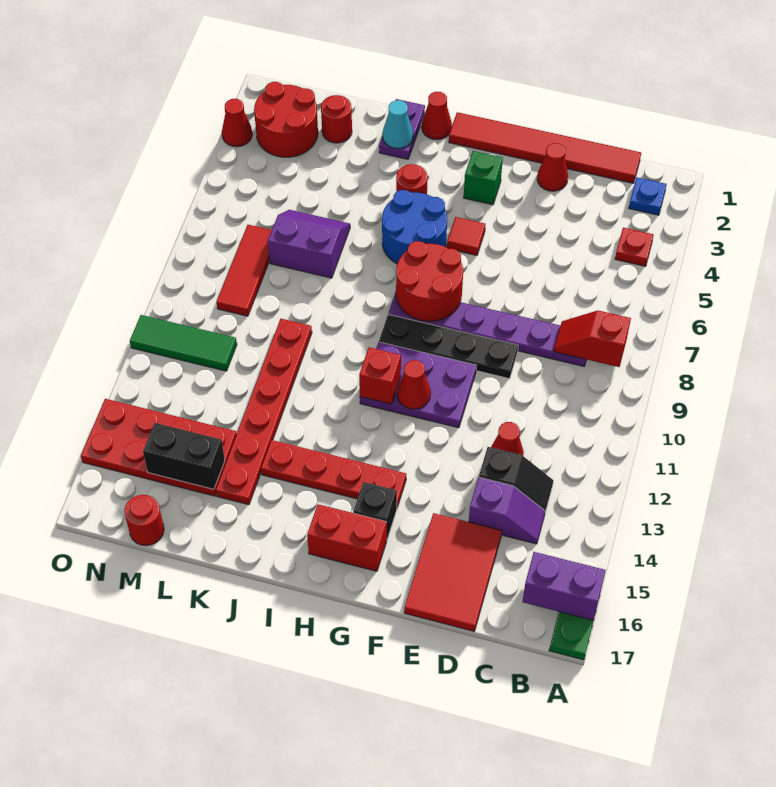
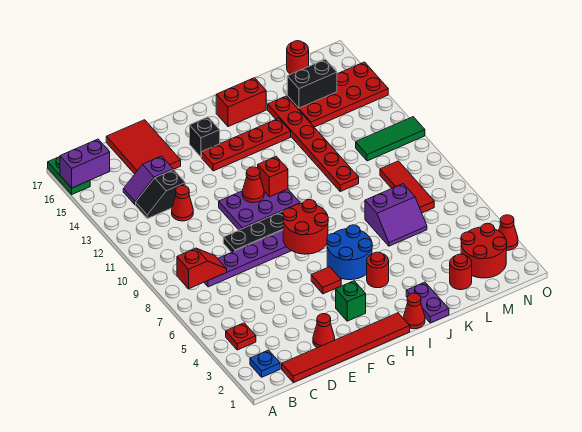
red brick G16:H16 level 1 -> red brick I16:J16 level 1
cyan cone J2 level 2 -> none

